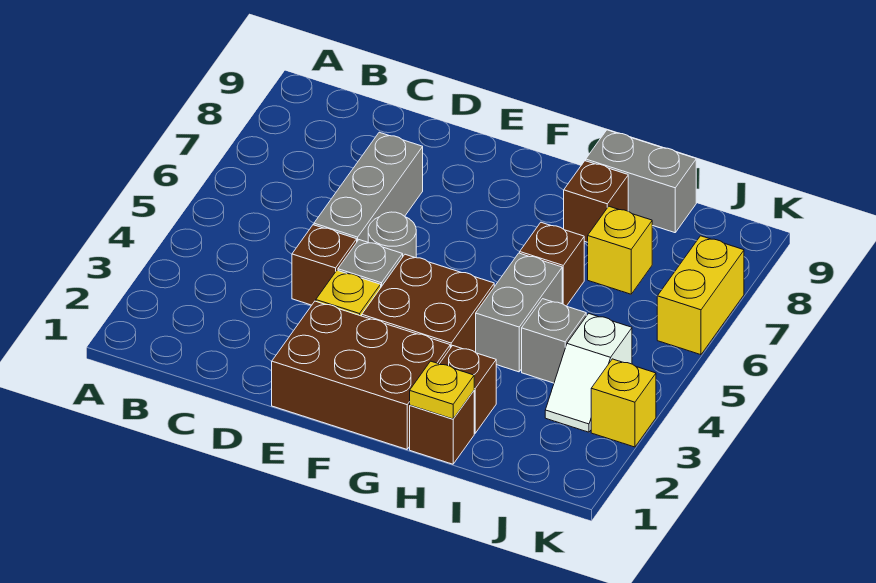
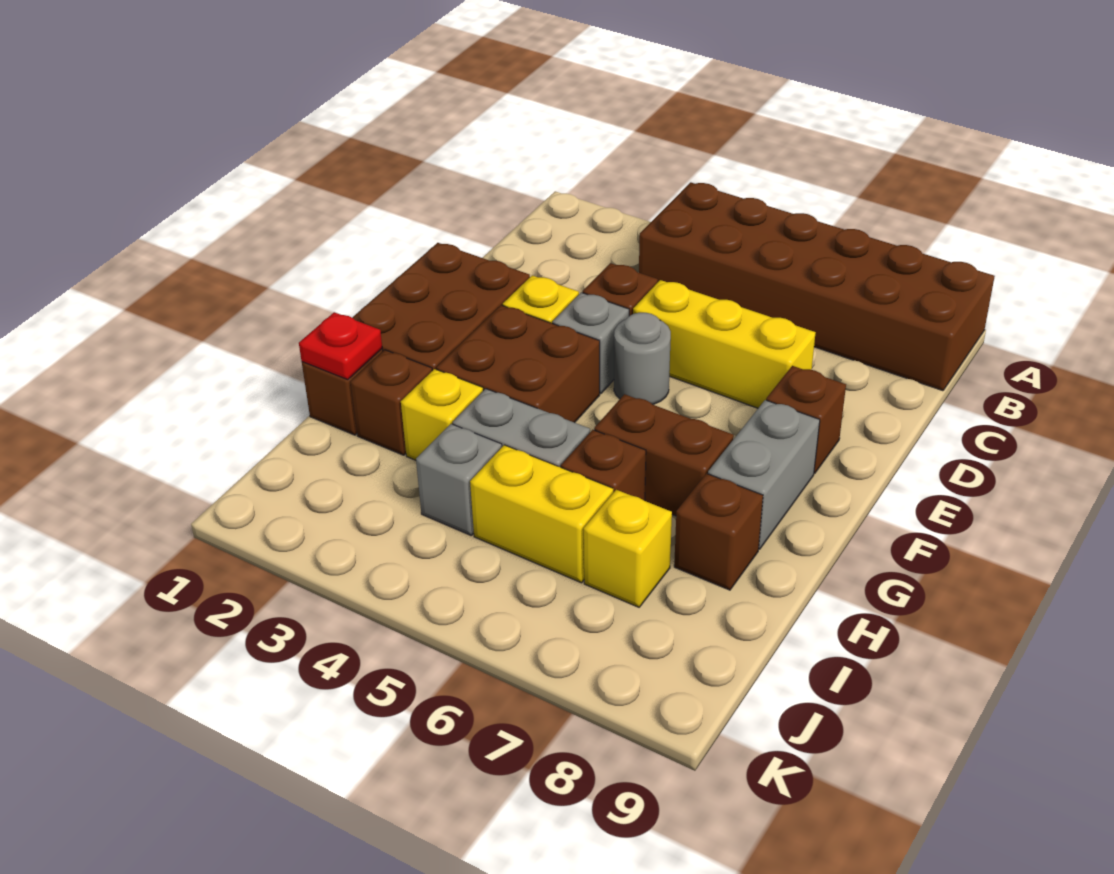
none -> brown brick A4:B9 level 1
grey brick D5:D7 level 1 -> yellow brick D5:D7 level 1
none -> brown brick E8 level 1
none -> brown brick G6:G7 level 1
yellow plate H1 level 2 -> red plate H1 level 2
grey brick H9:I9 level 1 -> grey brick F8:G8 level 1
white slope J3:J4 level 1 top 4 -> none
yellow brick K3 level 1 -> yellow brick H3 level 1
yellow brick K6:K7 level 1 -> yellow brick I5:I6 level 1

